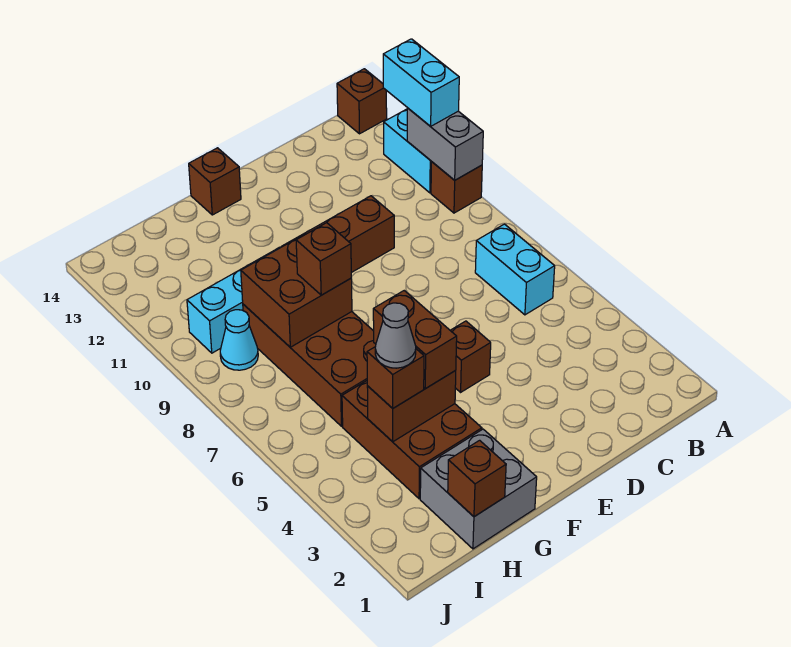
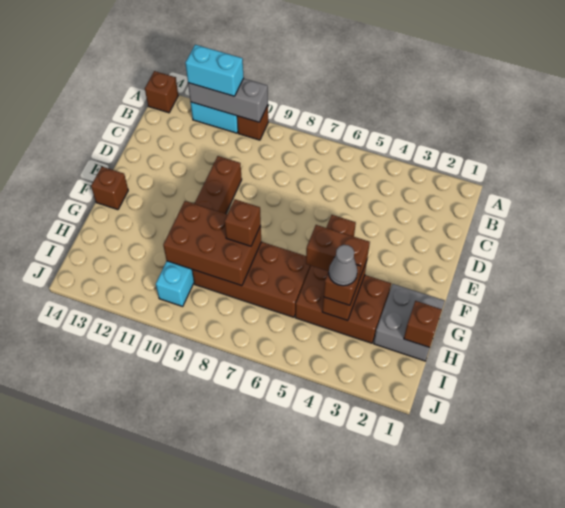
grey brick A10:A11 level 2 -> grey brick A10:A12 level 2
cyan brick B6:B7 level 1 -> none
brown brick G8:H9 level 2 -> brown brick G8:H10 level 2
cyan cone I9 level 1 -> none

